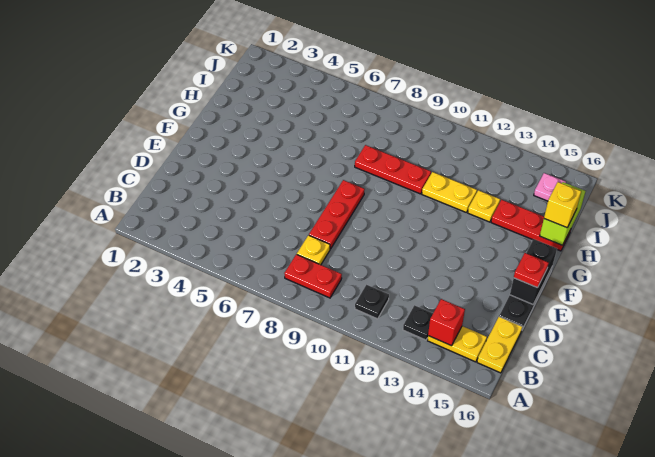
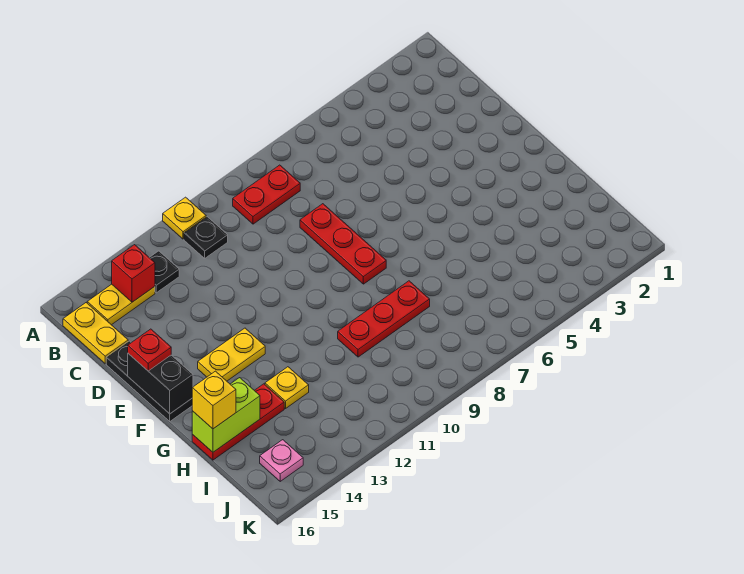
yellow plate C8 level 1 -> yellow plate A11 level 1
yellow plate H11:H12 level 1 -> yellow plate F13:F14 level 1
lime brick H16:I16 level 2 -> lime brick H15:H16 level 2

